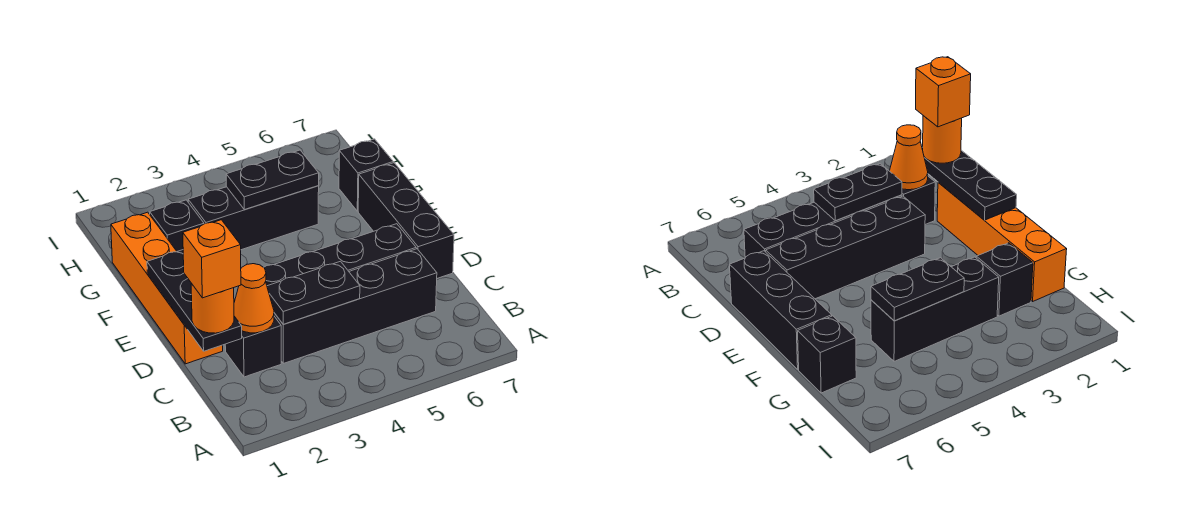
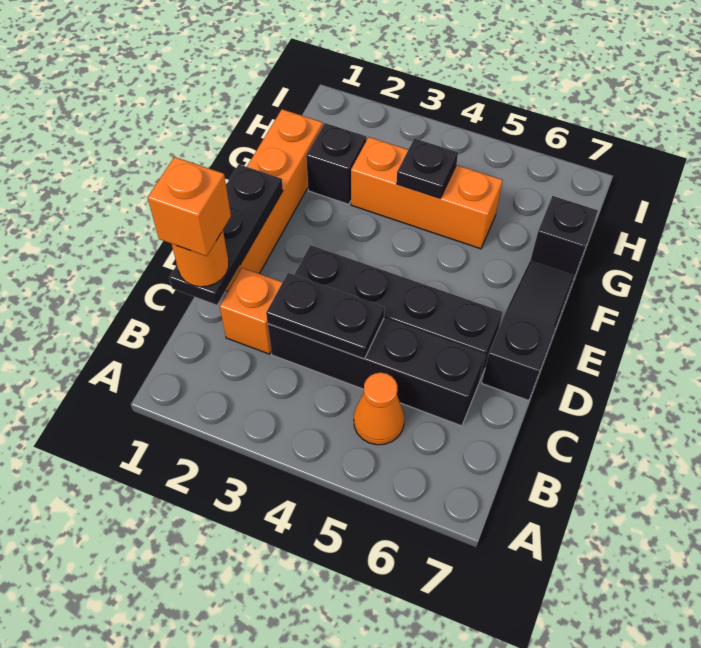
black brick C2 level 1 -> orange brick C2 level 1
orange cone C2 level 2 -> orange cone B5 level 1
black brick D7:F7 level 1 -> black slope D7:F7 level 1 top D
black brick G3:G5 level 1 -> orange brick G3:G5 level 1
black plate G4:G5 level 2 -> black plate G4 level 2

